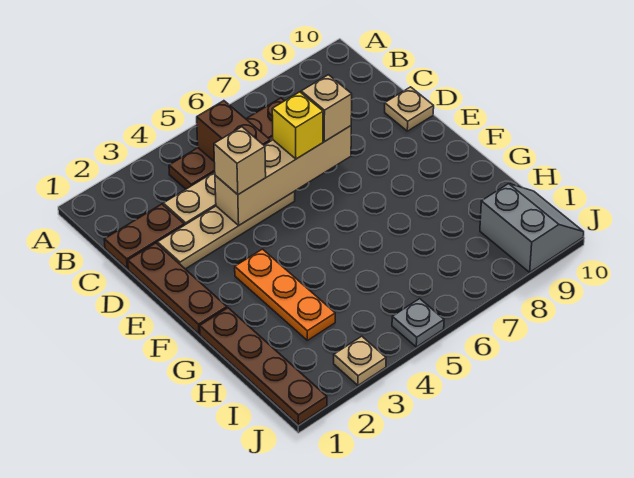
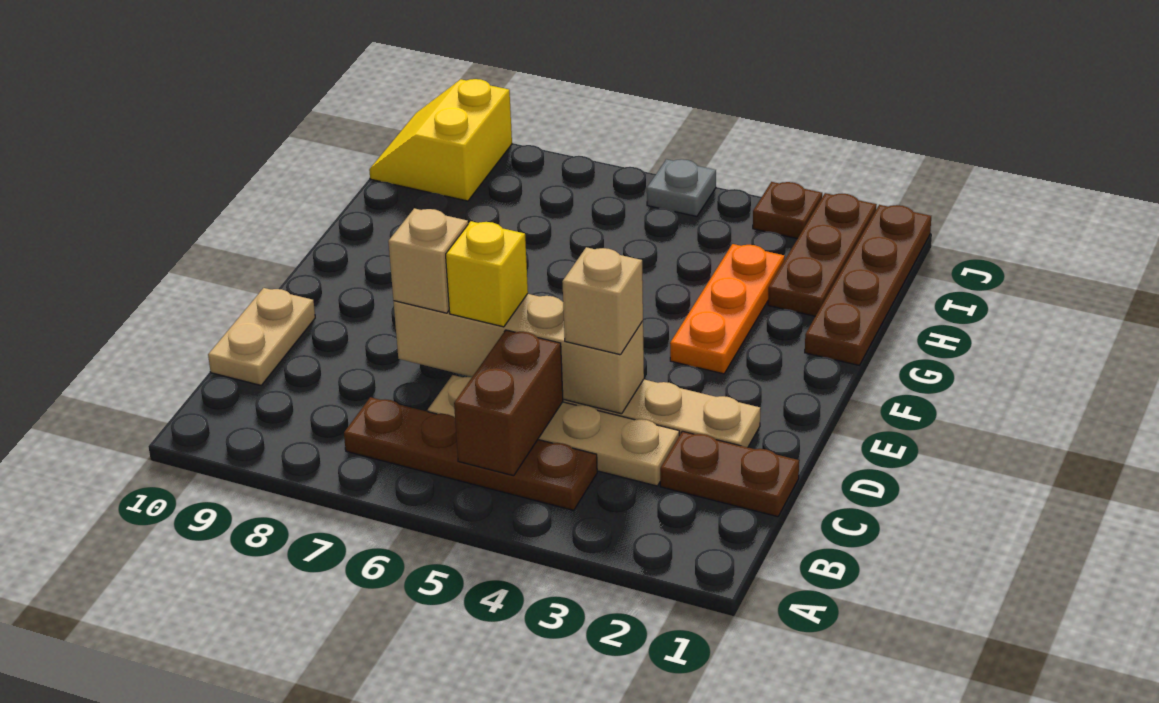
brown plate D1:F1 level 1 -> brown plate H2:J2 level 1
tan plate D10 level 1 -> tan plate C10:D10 level 1
grey slope I9:J10 level 1 top 9 -> yellow slope I9:J10 level 1 top 9
tan plate J3 level 1 -> brown plate J3 level 1

